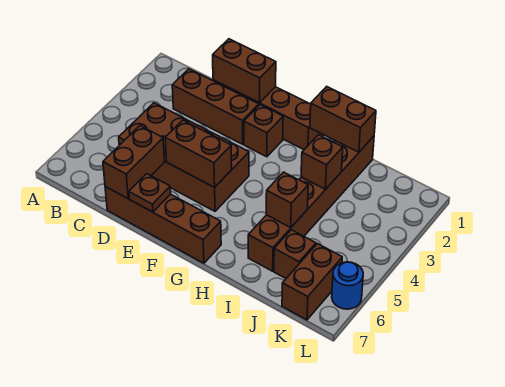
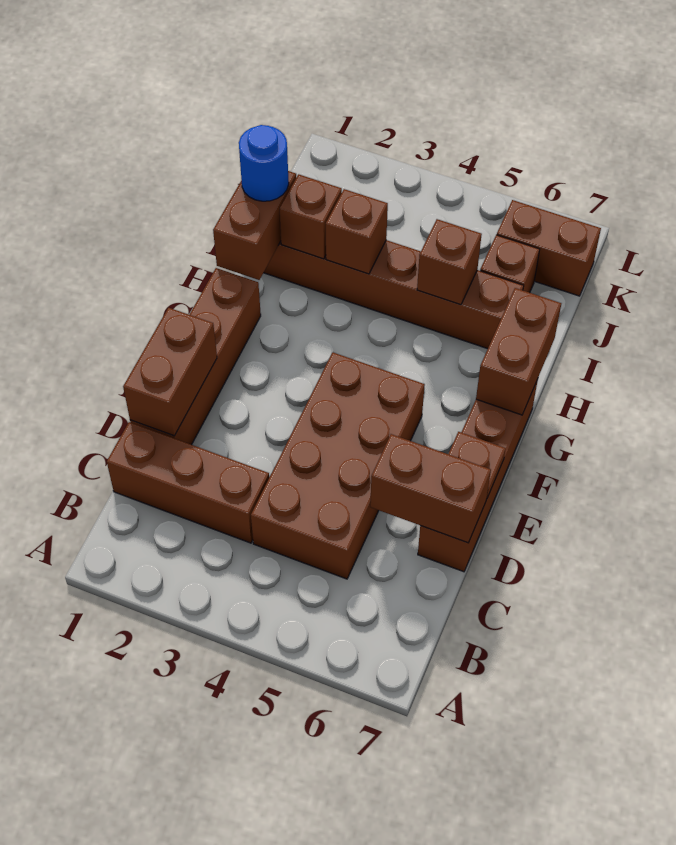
brown brick C2:E2 level 1 -> brown brick C1:C3 level 1
brown brick E5:F5 level 2 -> brown brick G7:H7 level 2
brown brick F2 level 1 -> brown brick I2 level 2
blue round brick L6 level 1 -> blue round brick I1 level 3

